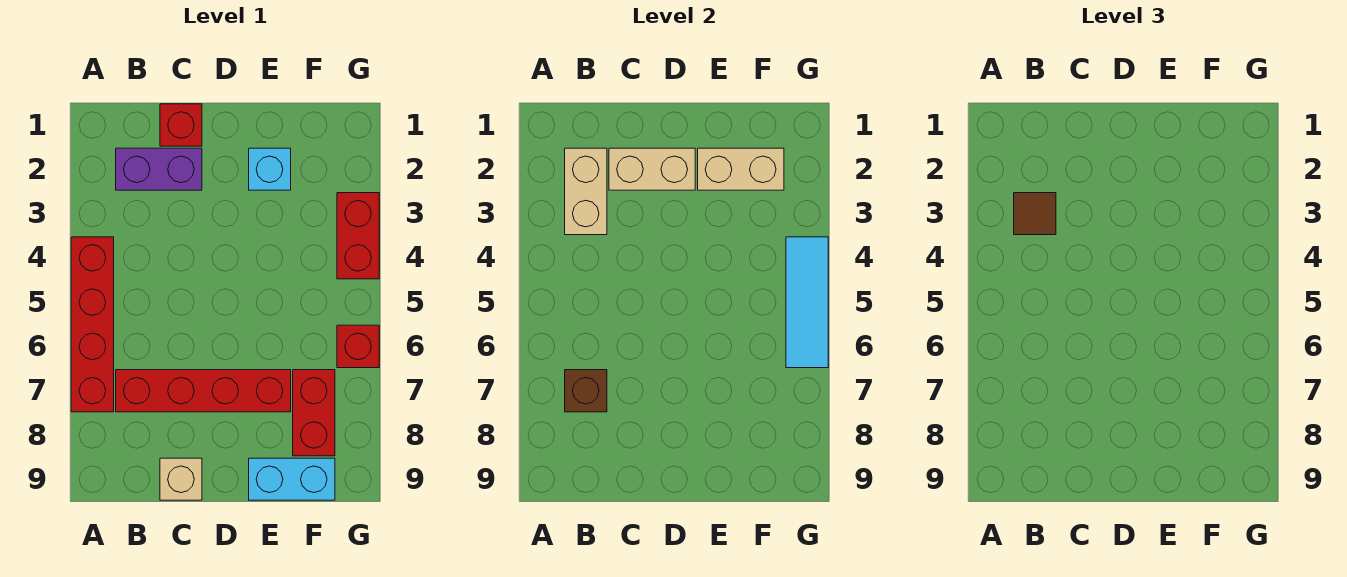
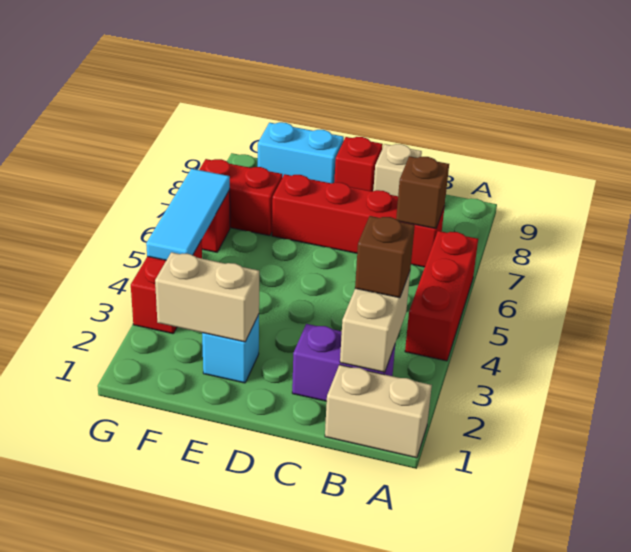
red brick A4:A7 level 1 -> red brick A4:A6 level 1
brown tile B3 level 3 -> brown brick B3 level 3
red brick C1 level 1 -> red brick D9 level 1
tan brick C2:D2 level 2 -> tan brick A1:B1 level 1
red brick F7:F8 level 1 -> red brick F7:G7 level 1

